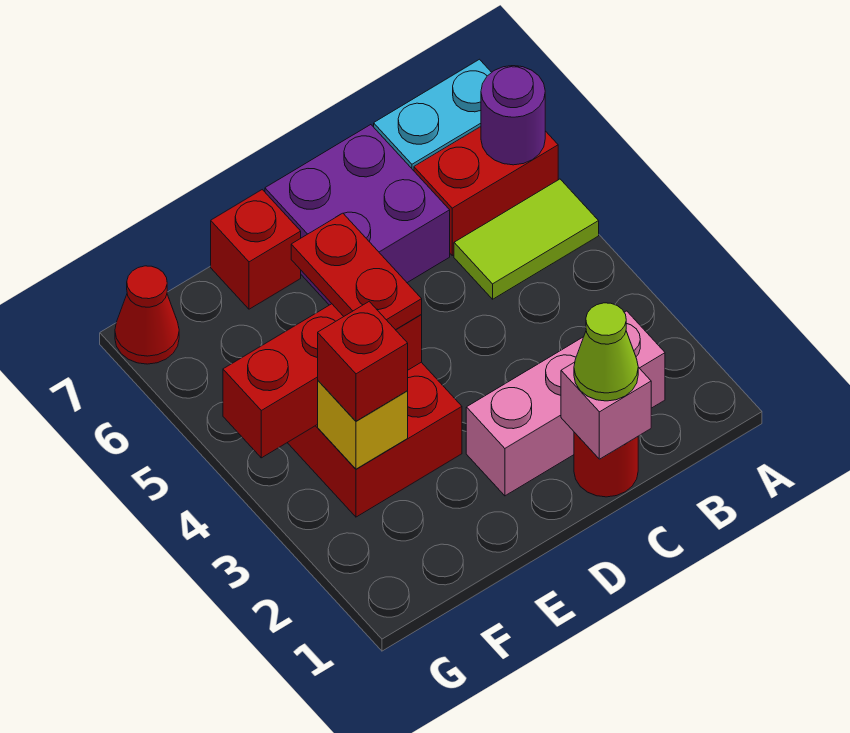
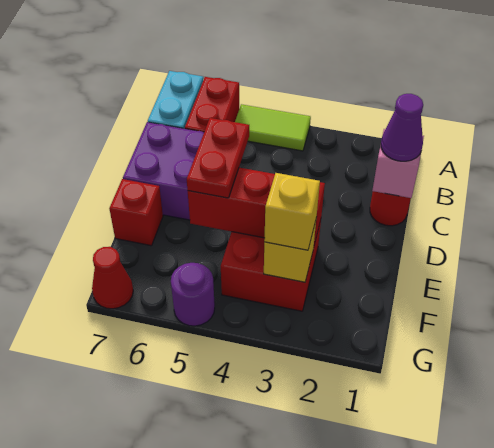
lime tile A5:B5 level 1 -> lime tile A4:A5 level 1
purple round brick A6 level 2 -> purple round brick G5 level 1
pink brick B2:D2 level 1 -> none
lime cone C1 level 3 -> purple cone C1 level 3
red brick E4:G4 level 2 -> red brick E3:E5 level 2
red plate E4:E5 level 3 -> red plate D5:E5 level 3
red brick F3 level 3 -> yellow brick F3 level 3

